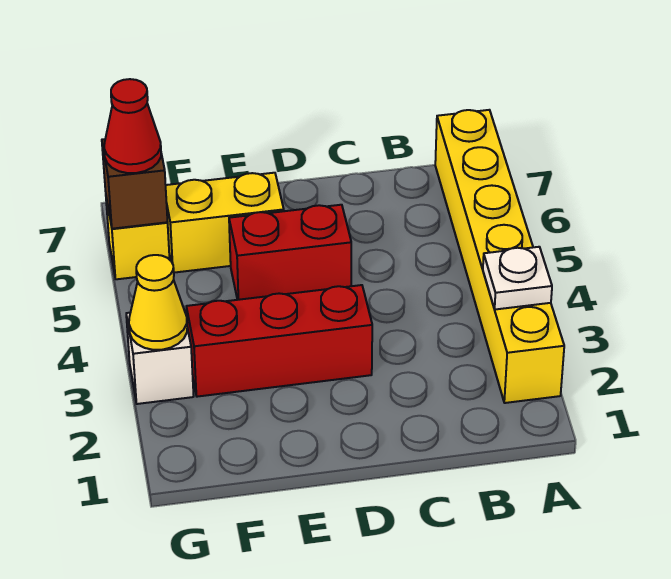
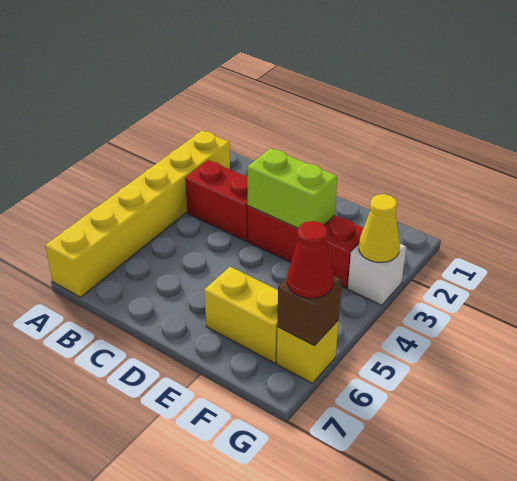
white plate A3 level 2 -> none
none -> lime brick D3:E3 level 2
red brick D5:E5 level 1 -> red brick B3:C3 level 1

